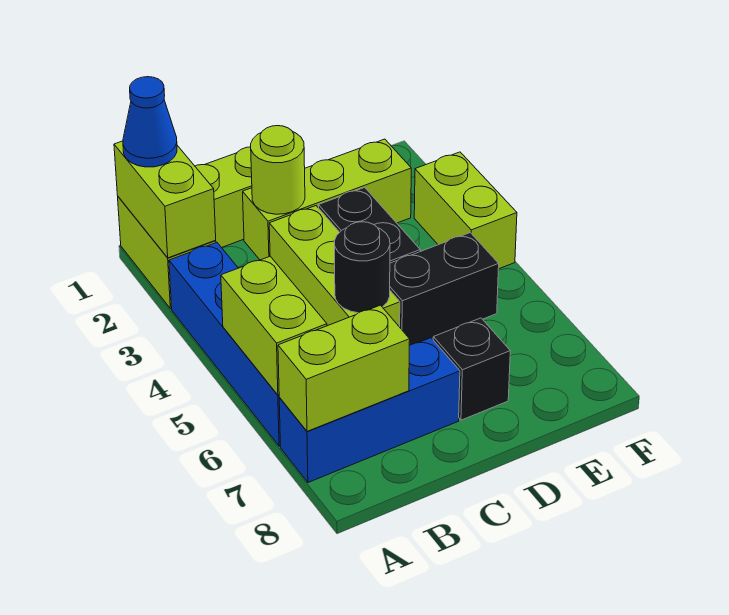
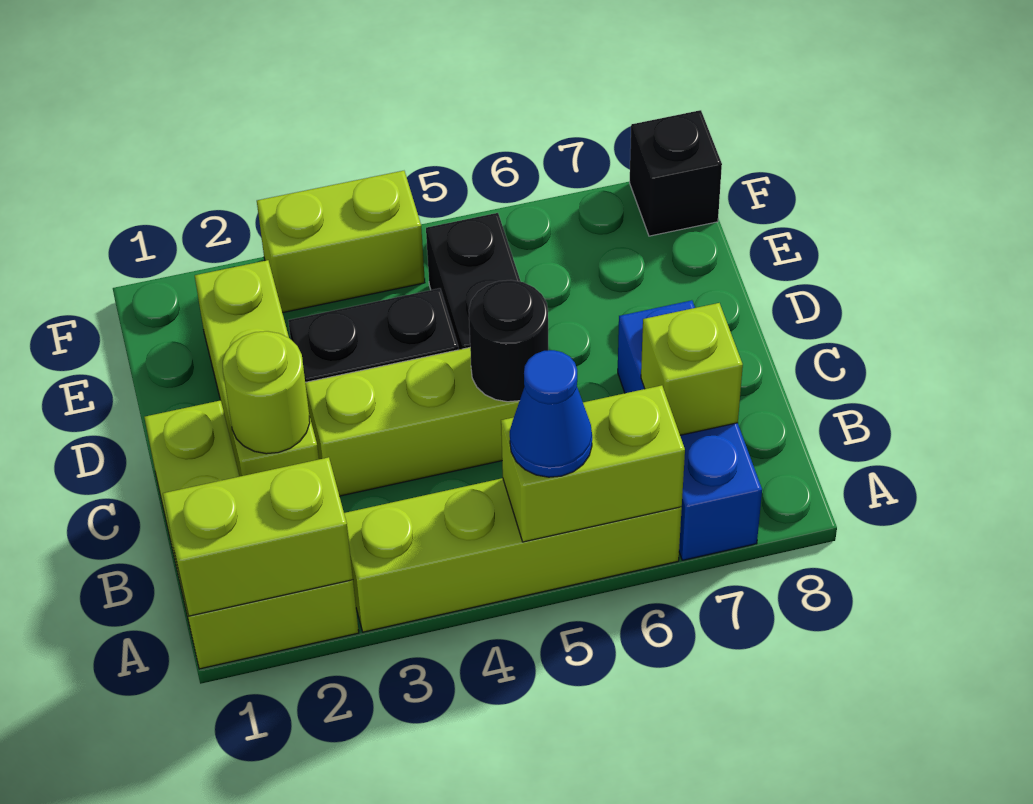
blue cone A1 level 3 -> blue cone A5 level 3
blue brick A3:A6 level 1 -> lime brick A3:A6 level 1
lime brick A7:B7 level 2 -> lime brick B7 level 2
black brick D7 level 1 -> black brick F8 level 1

